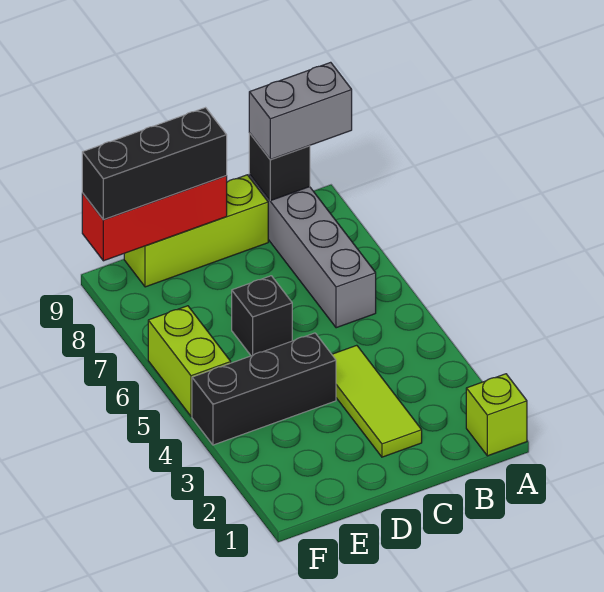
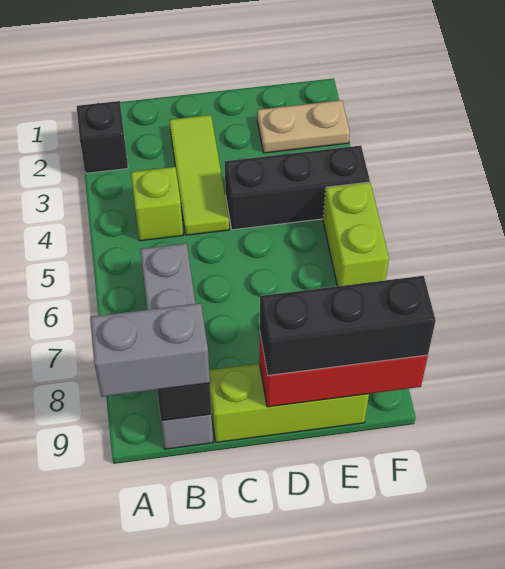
lime brick A1 level 1 -> lime brick B4 level 1
black brick D6 level 1 -> black brick A2 level 1
none -> tan plate E2:F2 level 1

